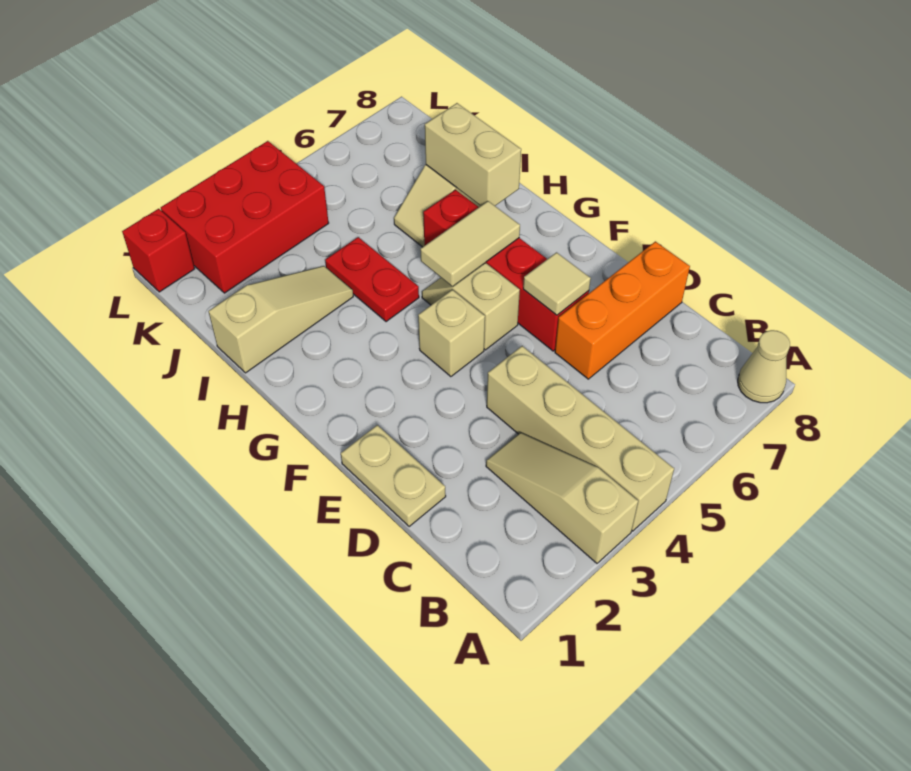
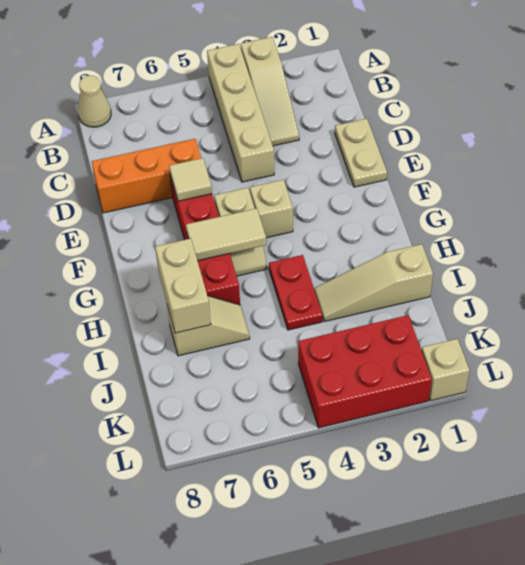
red brick L1 level 1 -> tan brick L1 level 1

